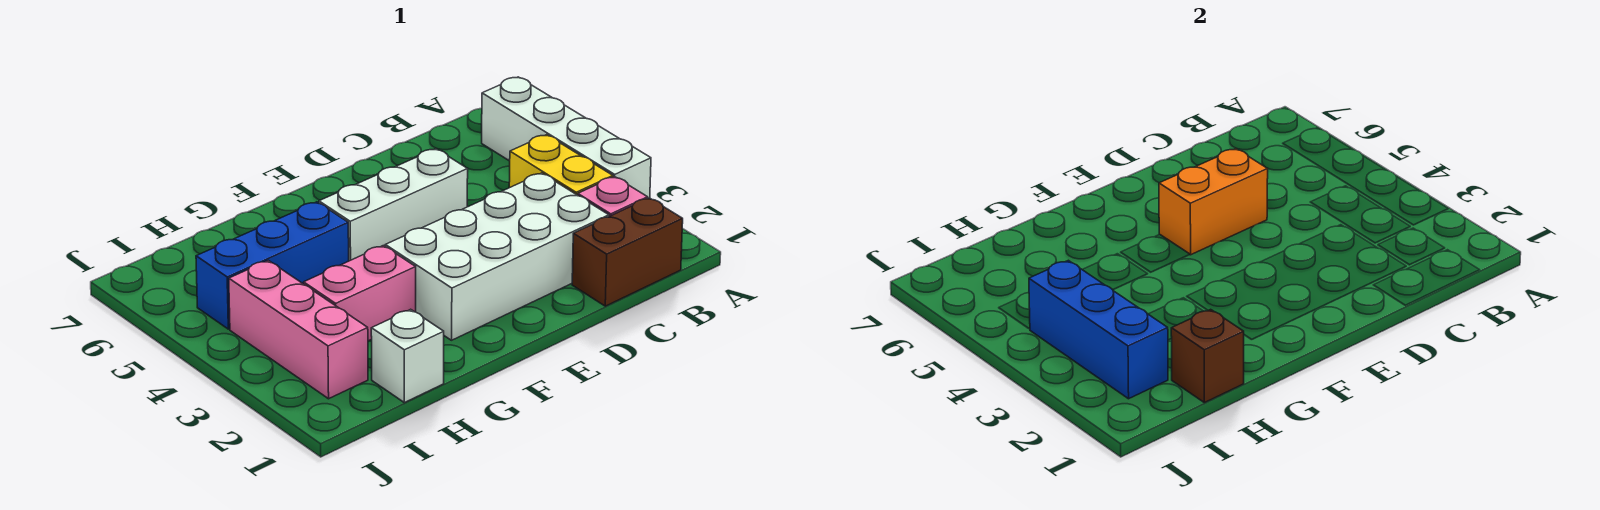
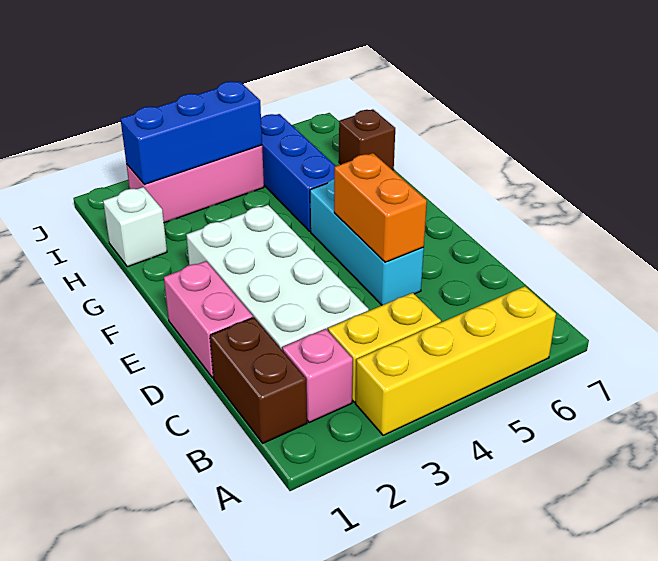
white brick A3:A6 level 1 -> yellow brick A3:A6 level 1
white brick D5:F5 level 1 -> cyan brick D5:F5 level 1
pink brick G3:H3 level 1 -> pink brick D1:E1 level 1
brown brick H1 level 2 -> brown brick H7 level 1

